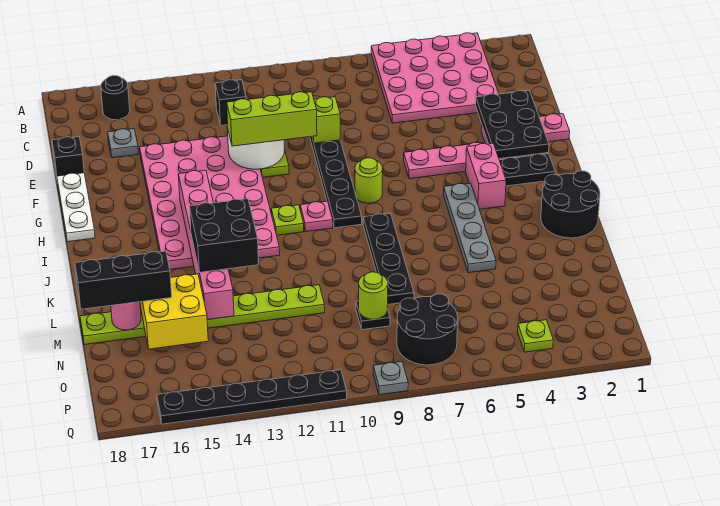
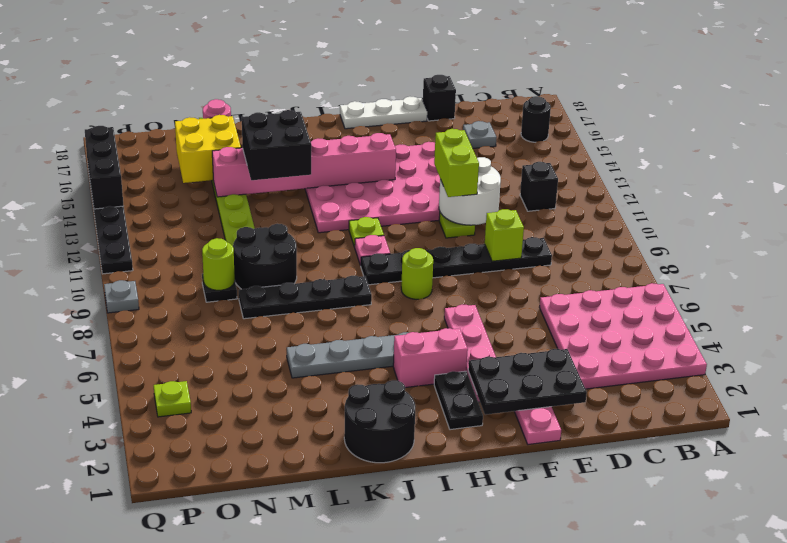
lime brick F10:F12 level 3 -> lime brick F11:F12 level 3
black brick M16:M18 level 3 -> black brick Q14:Q16 level 2
black round brick O7:P8 level 1 -> black round brick L9:M10 level 1

